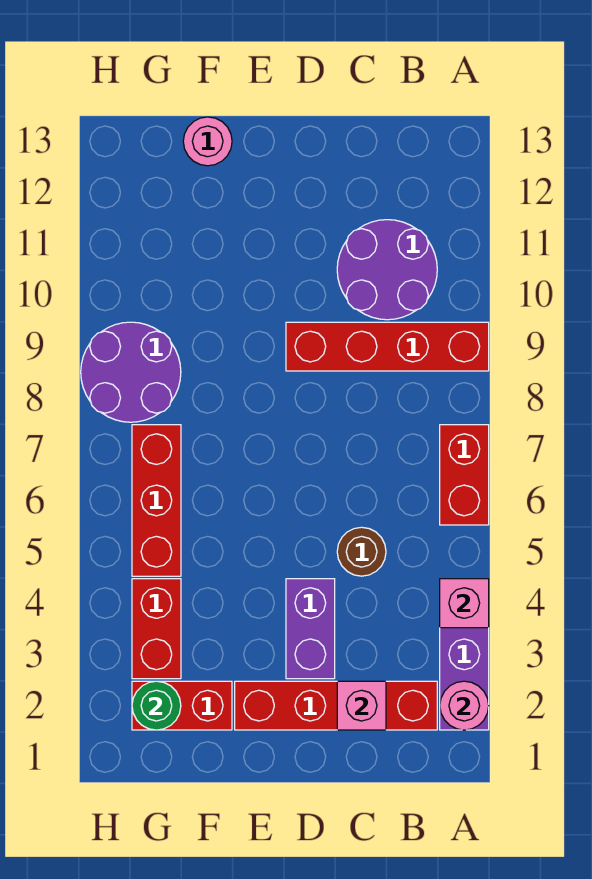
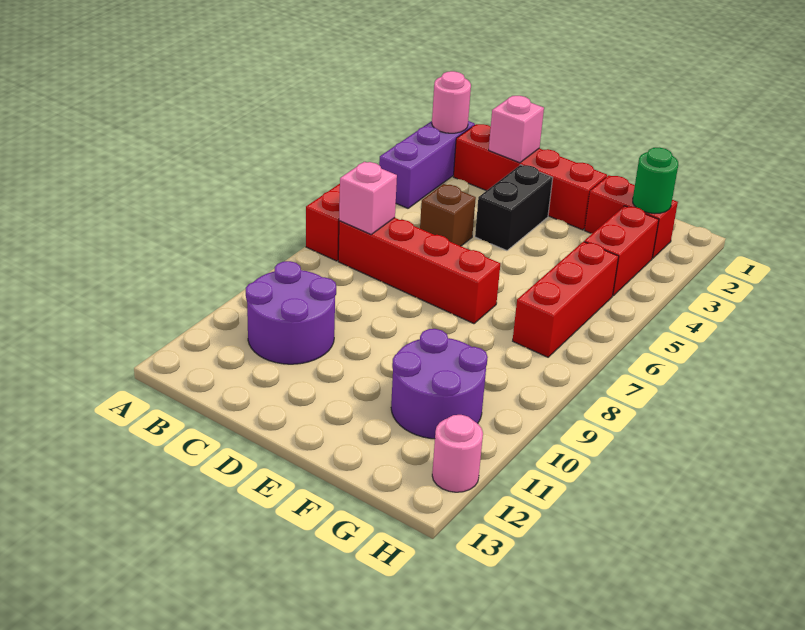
pink brick A4 level 2 -> pink brick B7 level 2
red brick A9:D9 level 1 -> red brick B7:E7 level 1
brown round brick C5 level 1 -> brown brick C5 level 1
purple brick D3:D4 level 1 -> black brick D3:D4 level 1
pink round brick F13 level 1 -> pink round brick H12 level 1
purple round brick G8:H9 level 1 -> purple round brick F10:G11 level 1

